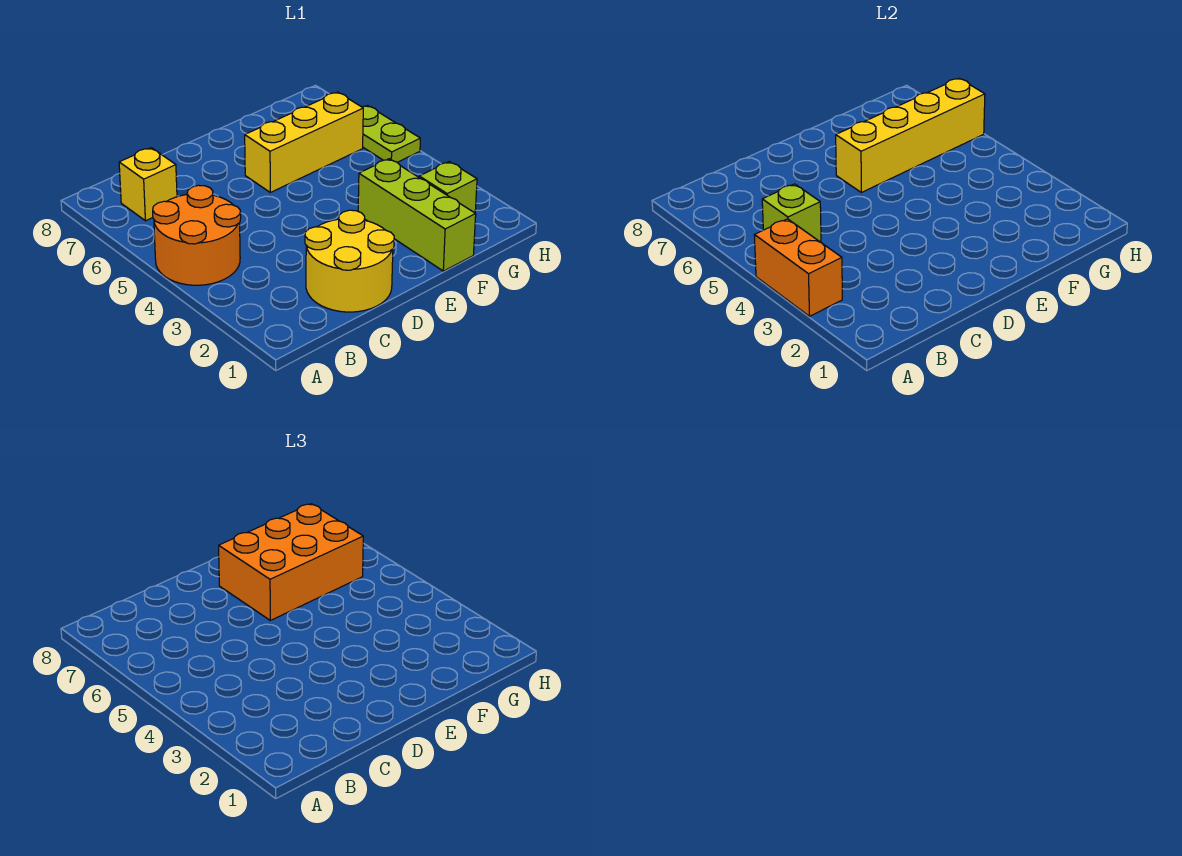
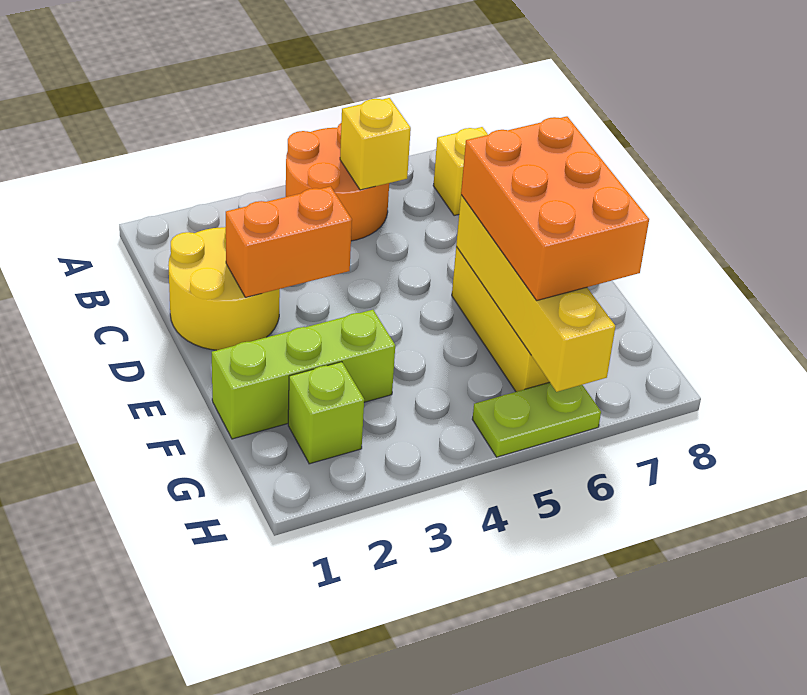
orange brick A3:A4 level 2 -> orange brick D2:D3 level 2
lime brick B5 level 2 -> yellow brick B5 level 2

